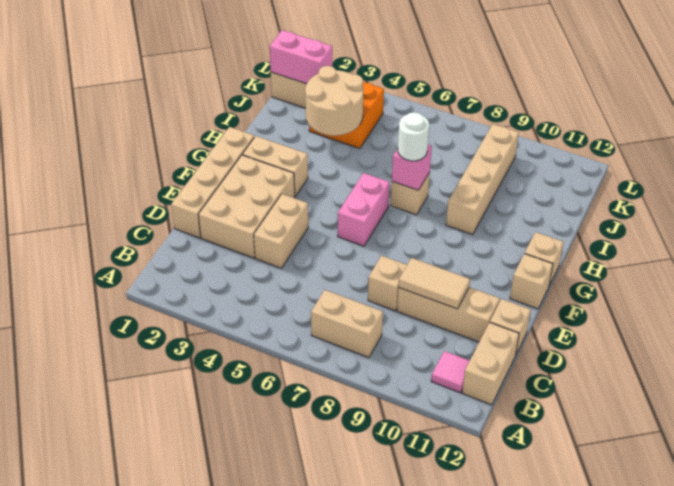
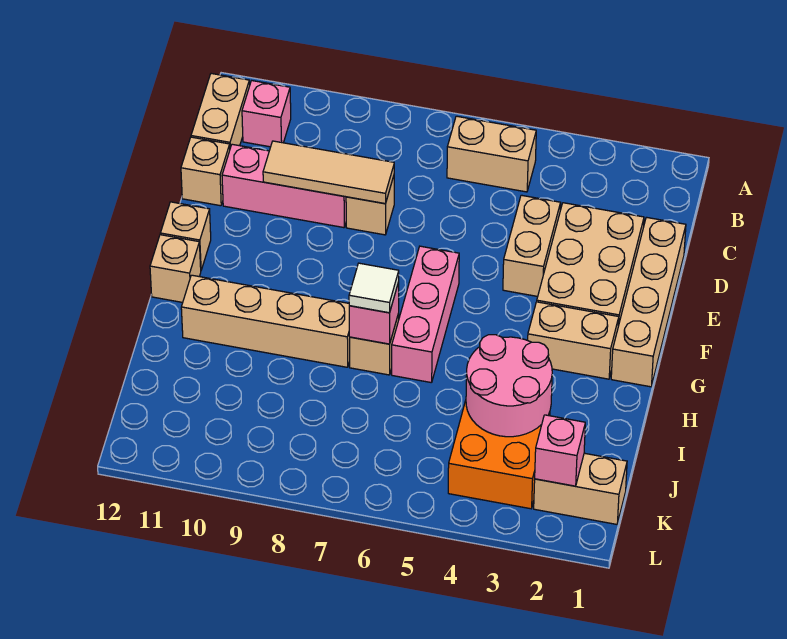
tan brick B7:B8 level 1 -> tan brick B5:B6 level 1
pink tile B11 level 1 -> pink brick B11 level 1
tan brick D9:D11 level 1 -> pink brick D9:D11 level 1
tan tile D9:D10 level 2 -> tan tile D8:D10 level 2
pink brick F6:G6 level 1 -> pink brick F6:H6 level 1
white round brick H7 level 3 -> white tile H7 level 3
tan brick H9:K9 level 1 -> tan brick H8:H11 level 1
tan round brick I3:J4 level 2 -> pink round brick I3:J4 level 2
pink brick K1:K2 level 2 -> pink brick K2 level 2

